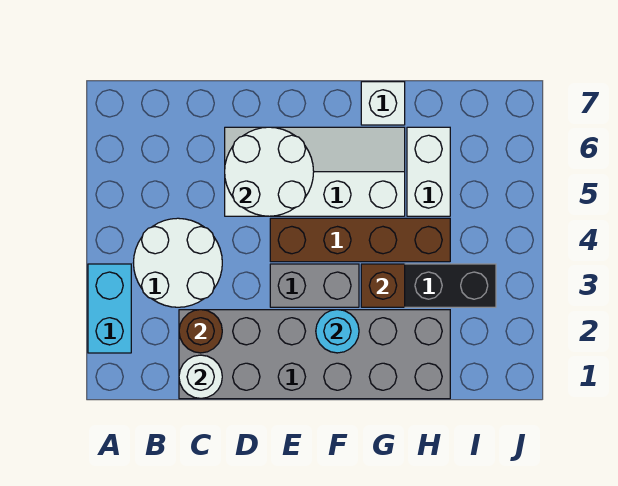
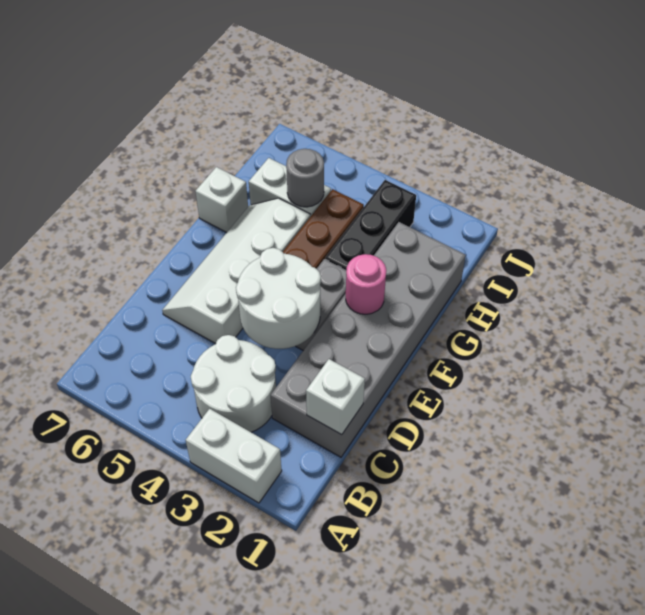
cyan brick A2:A3 level 1 -> white brick A2:A3 level 1
white round brick C1 level 2 -> white brick C1 level 2
brown round brick C2 level 2 -> none
white round brick D5:E6 level 2 -> white round brick D3:E4 level 2
cyan round brick F2 level 2 -> pink round brick F2 level 2
brown brick G3 level 2 -> none
none -> grey round brick H5 level 2

